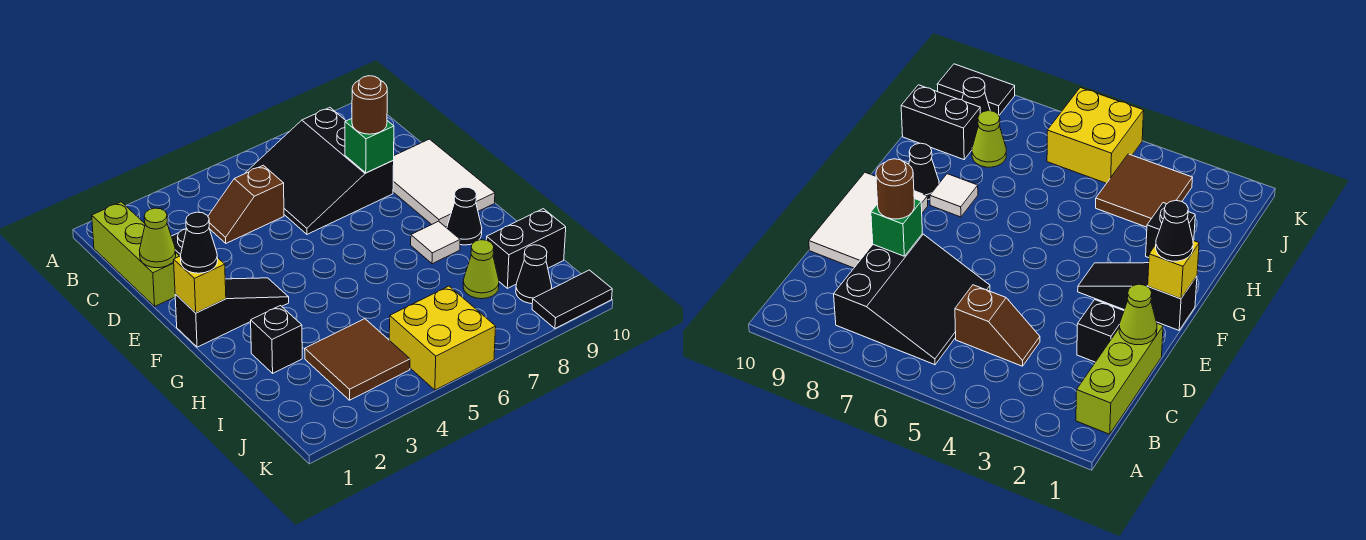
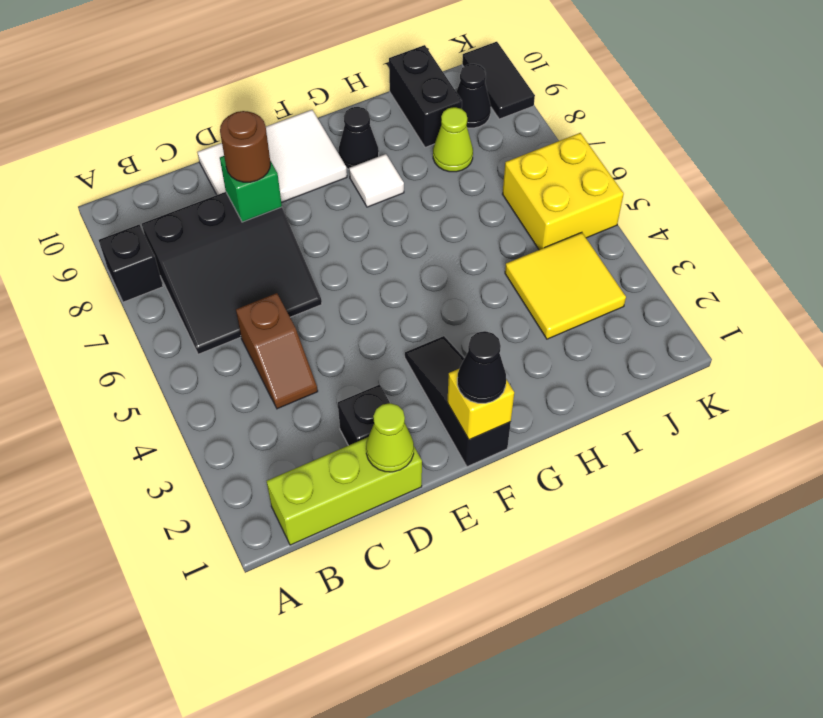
black brick H2 level 1 -> black brick A8 level 1
brown tile I3:J4 level 1 -> yellow tile I3:J4 level 1

